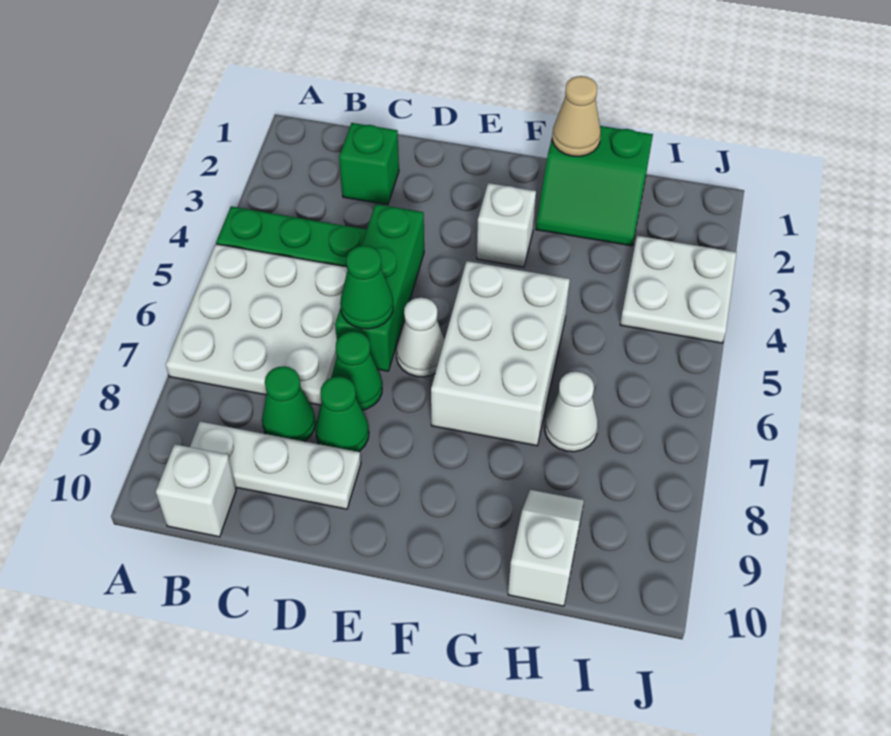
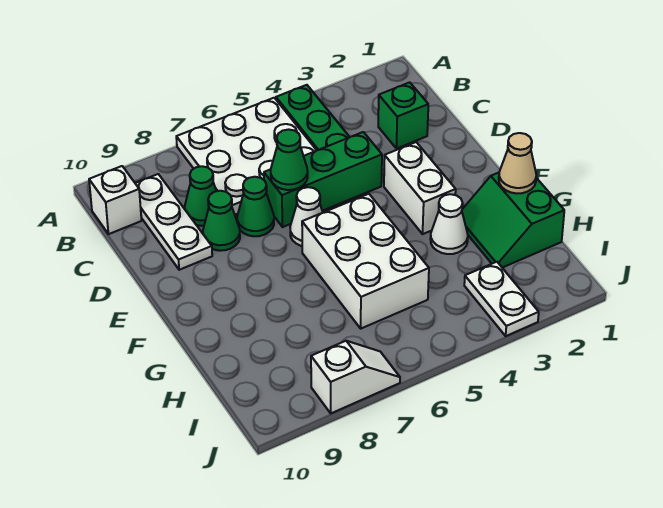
white brick F3 level 1 -> white brick E3:F3 level 1
white brick F5:G7 level 1 -> white brick F5:H6 level 1
white cone H7 level 1 -> white cone G3 level 1
white slope H9:H10 level 1 top 10 -> white slope J7:J8 level 1 top 8
white plate I3:J4 level 1 -> white plate I3:J3 level 1

